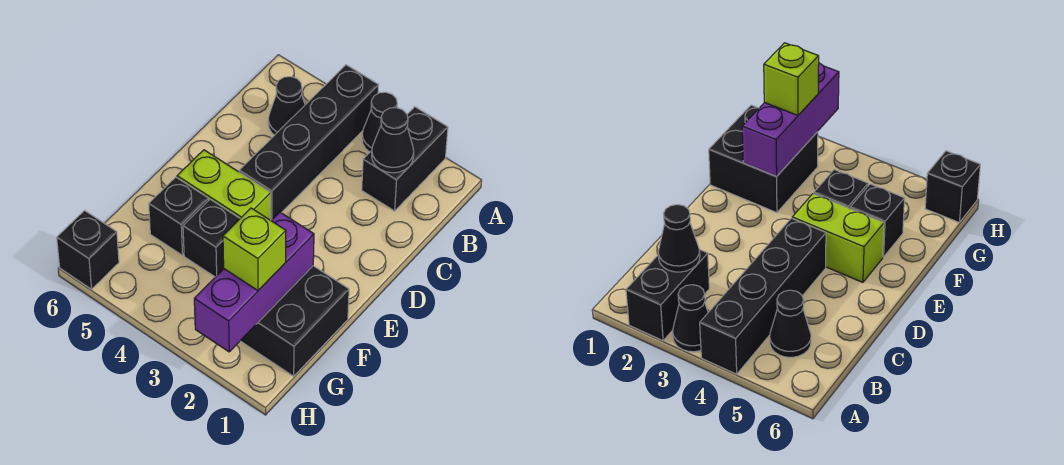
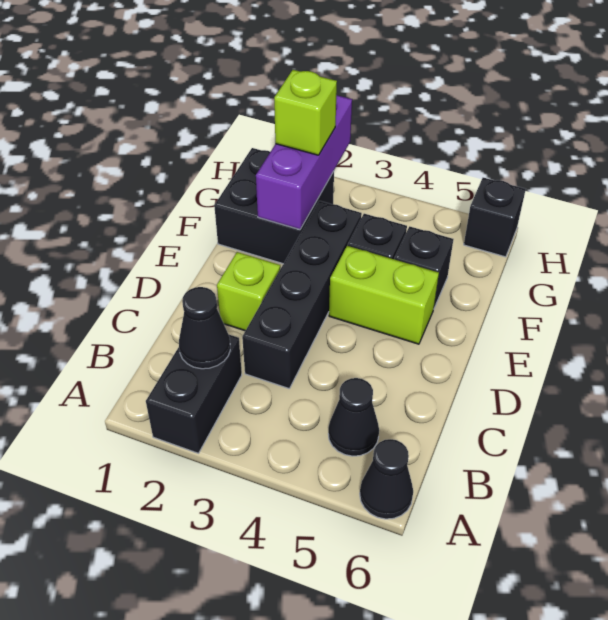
black cone A3 level 1 -> black cone A6 level 1
black brick A4:D4 level 1 -> black brick C3:F3 level 1
none -> lime brick D2 level 1

